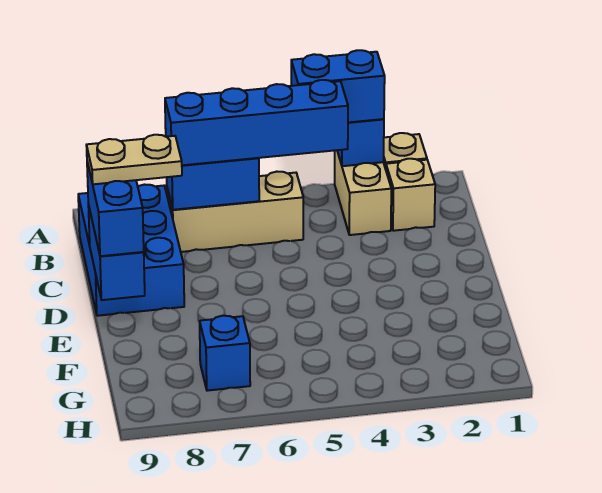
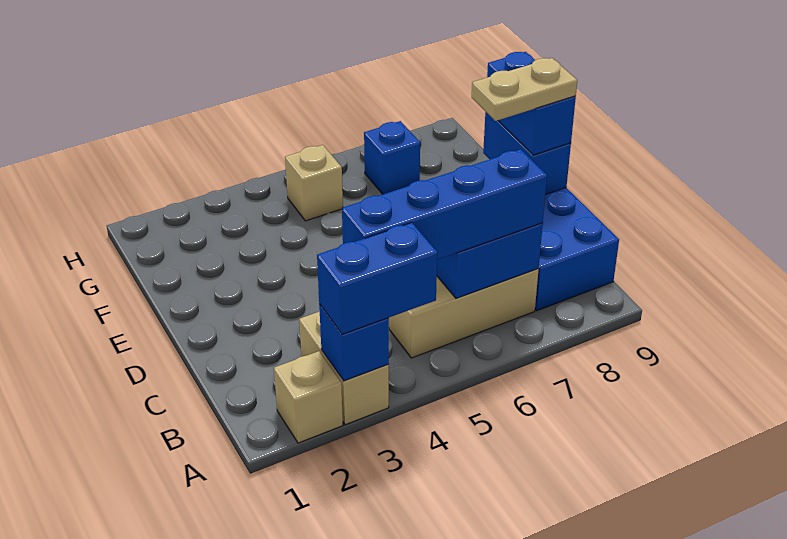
tan brick B2 level 1 -> tan brick G5 level 1

